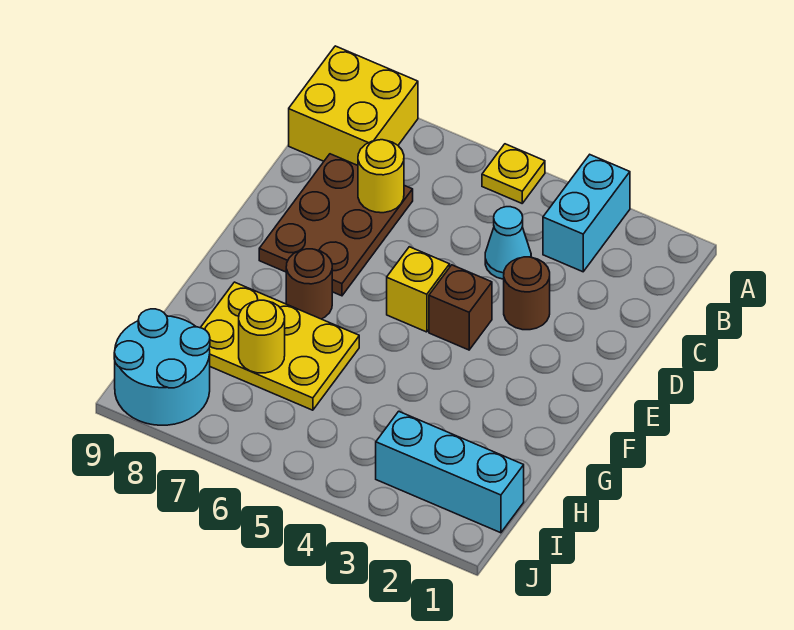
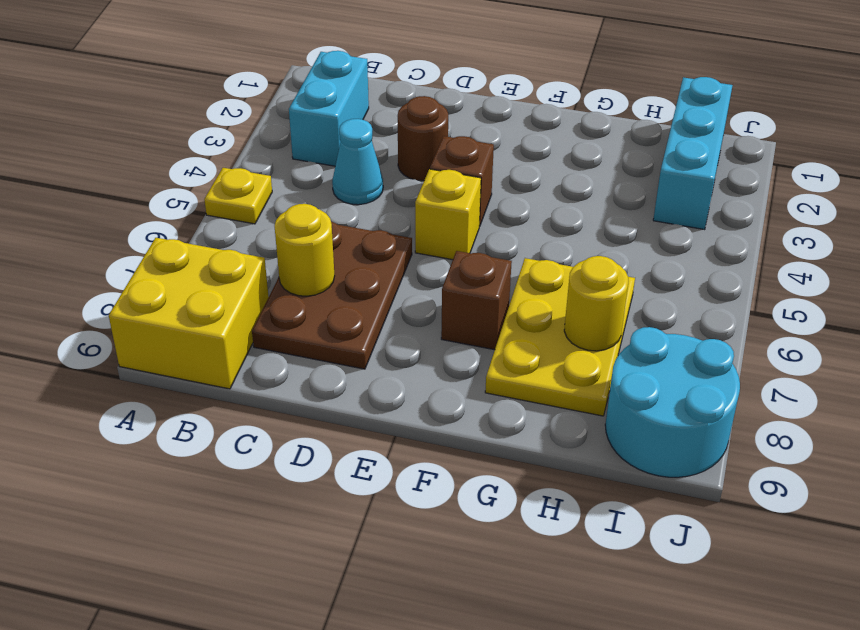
cyan brick A3:B3 level 1 -> cyan brick B2:B3 level 1
brown plate C7:E8 level 1 -> brown plate C6:D8 level 1
brown round brick F7 level 1 -> brown brick F7 level 1

